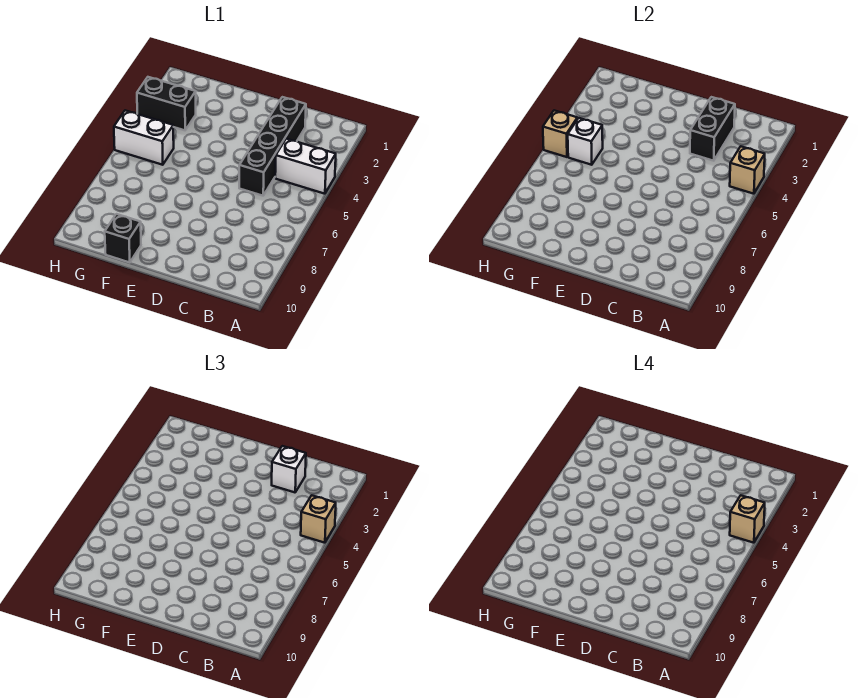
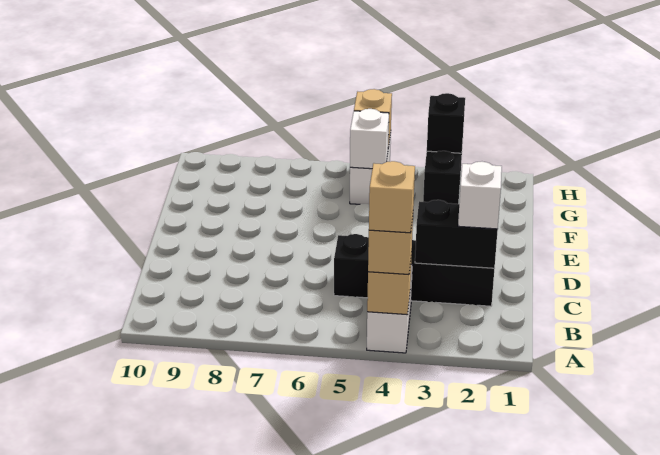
black brick F10 level 1 -> black brick H3 level 2

